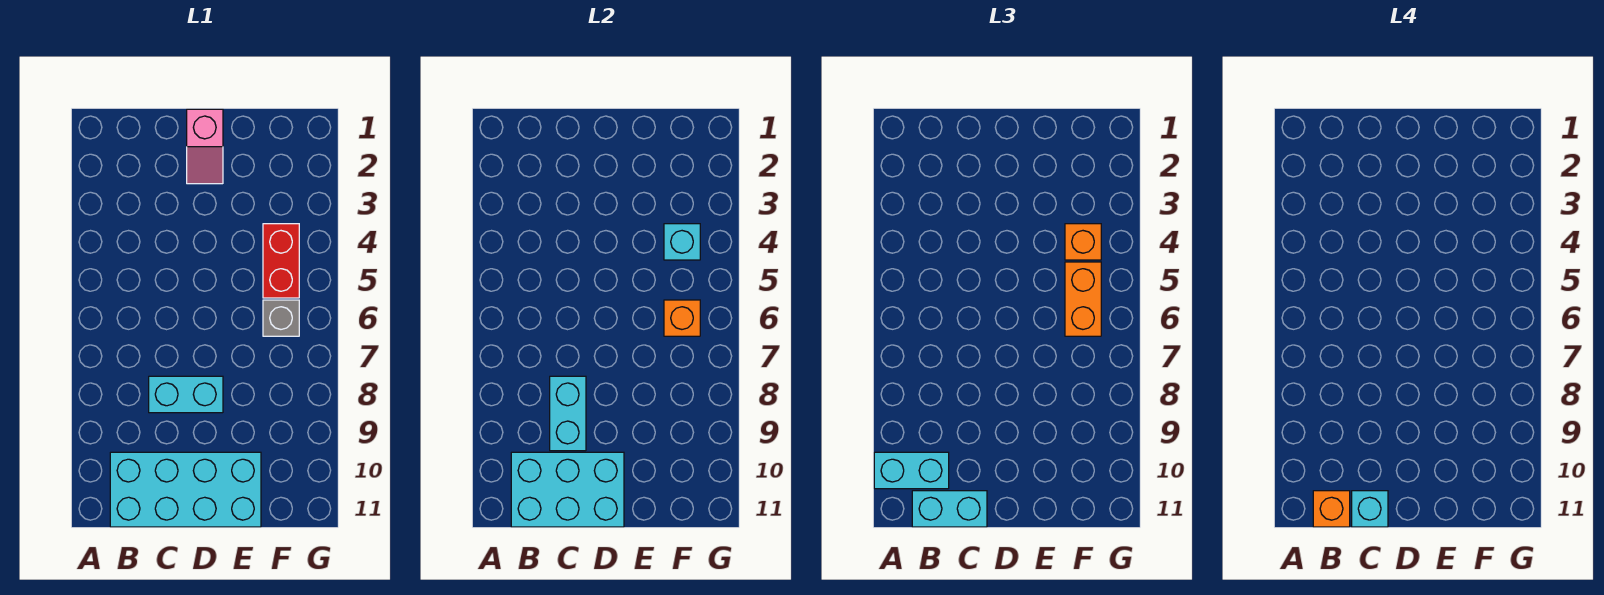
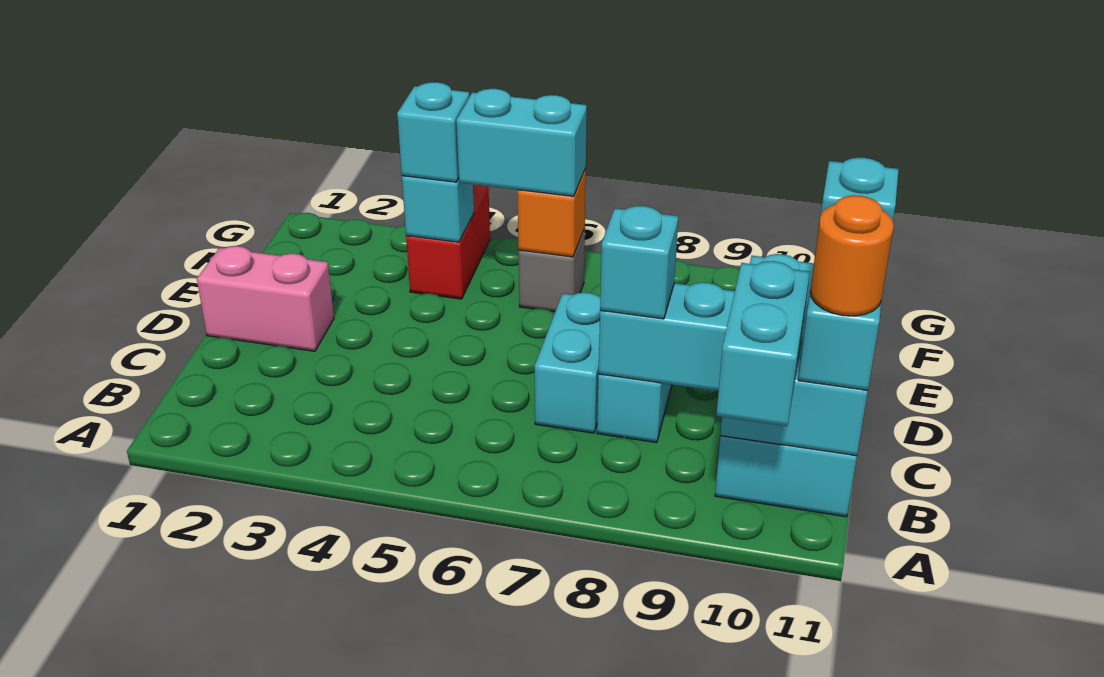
orange brick B11 level 4 -> orange round brick B11 level 4
none -> cyan brick C7:D7 level 1
none -> cyan brick C8 level 3
pink slope D1:D2 level 1 top 1 -> pink brick D1:D2 level 1
red brick F4:F5 level 1 -> red brick F4:G4 level 1
orange brick F4 level 3 -> cyan brick F4 level 3
orange brick F5:F6 level 3 -> cyan brick F5:F6 level 3

